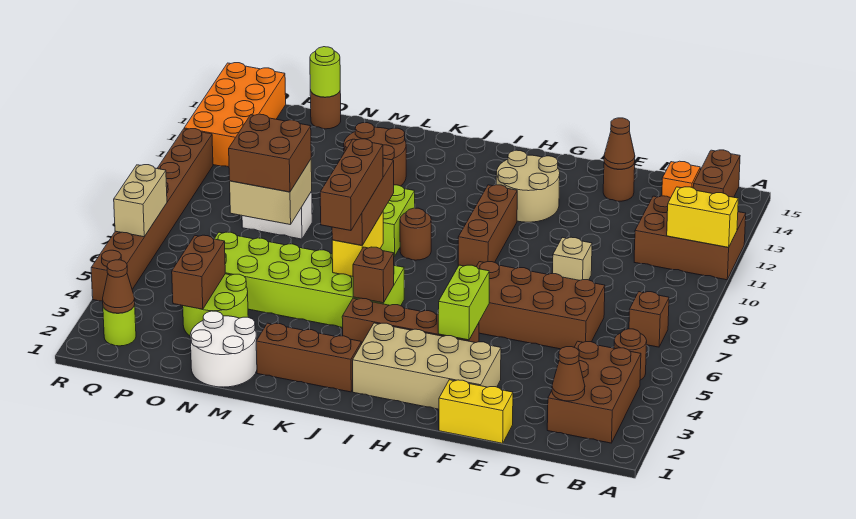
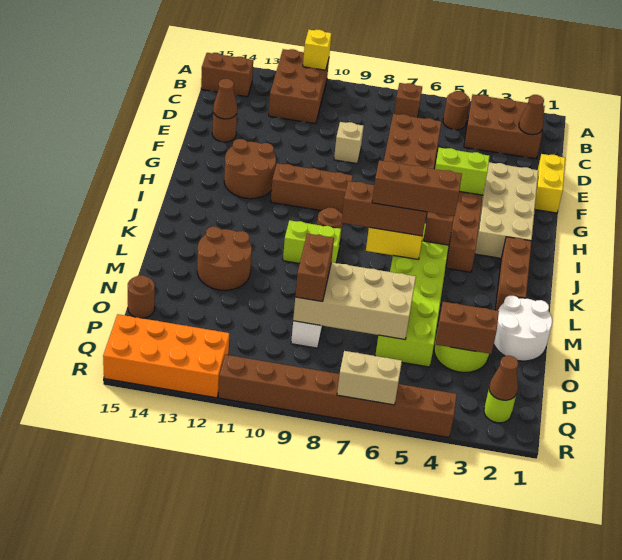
yellow brick A11:B11 level 2 -> yellow brick A11 level 2
orange brick C14 level 1 -> none
tan round brick G12:H13 level 1 -> brown round brick G12:H13 level 1
tan brick N8:O9 level 2 -> tan brick N6:O9 level 2
brown brick N8:O9 level 3 -> brown brick N9:O9 level 3
lime round brick O15 level 2 -> none

